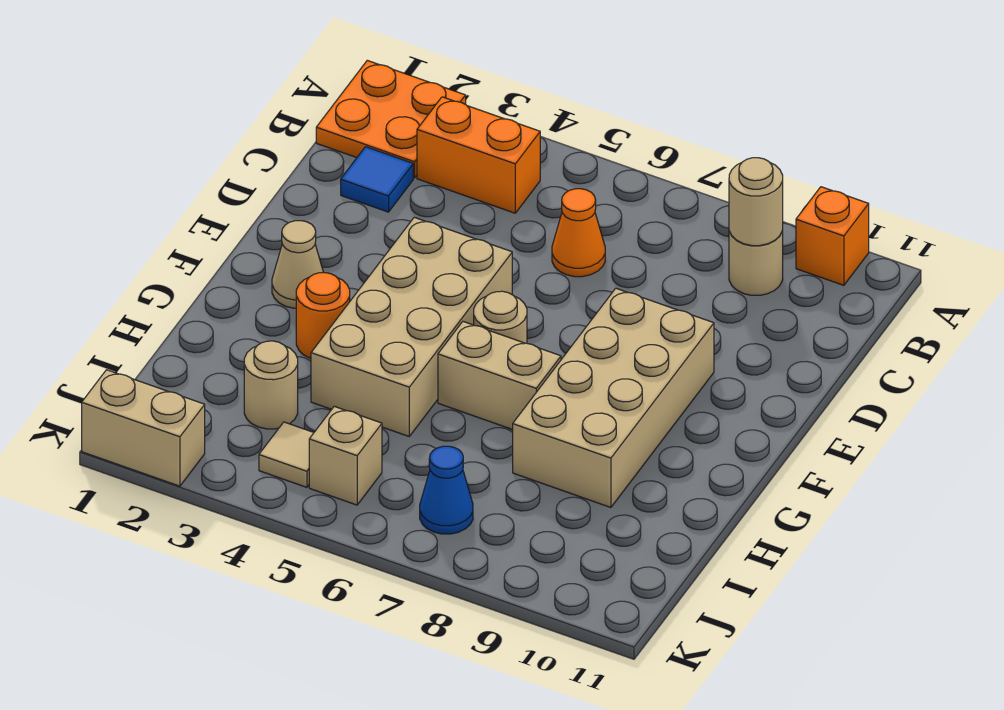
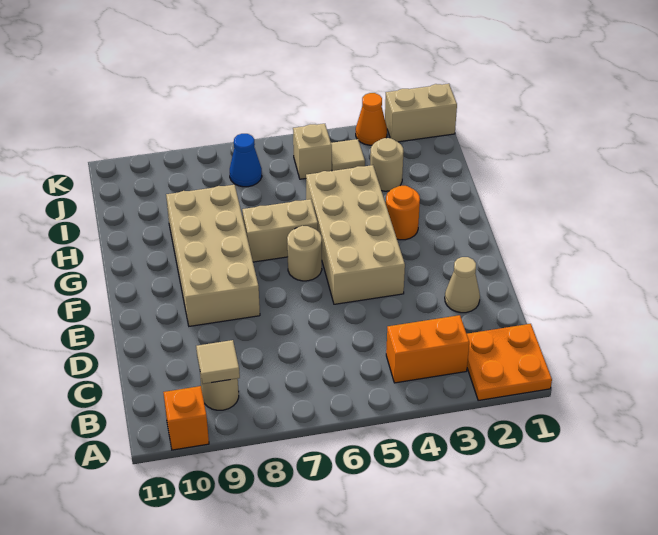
tan round brick B9 level 2 -> tan tile B9 level 2
blue tile C2 level 1 -> none
orange cone C6 level 1 -> orange cone K3 level 1
tan cone F2 level 1 -> tan cone D2 level 1

